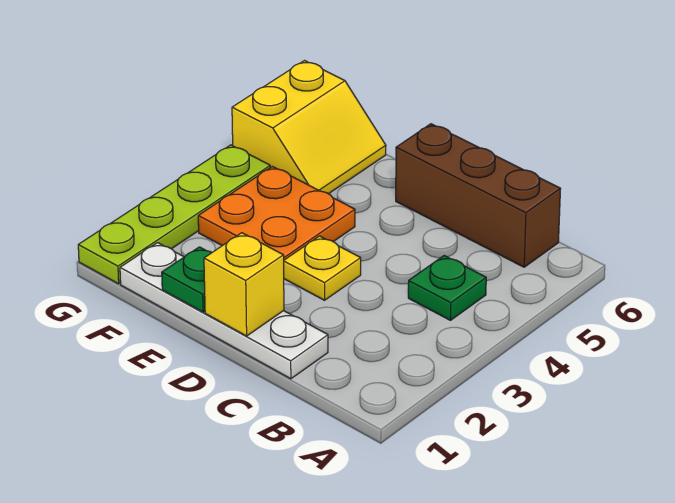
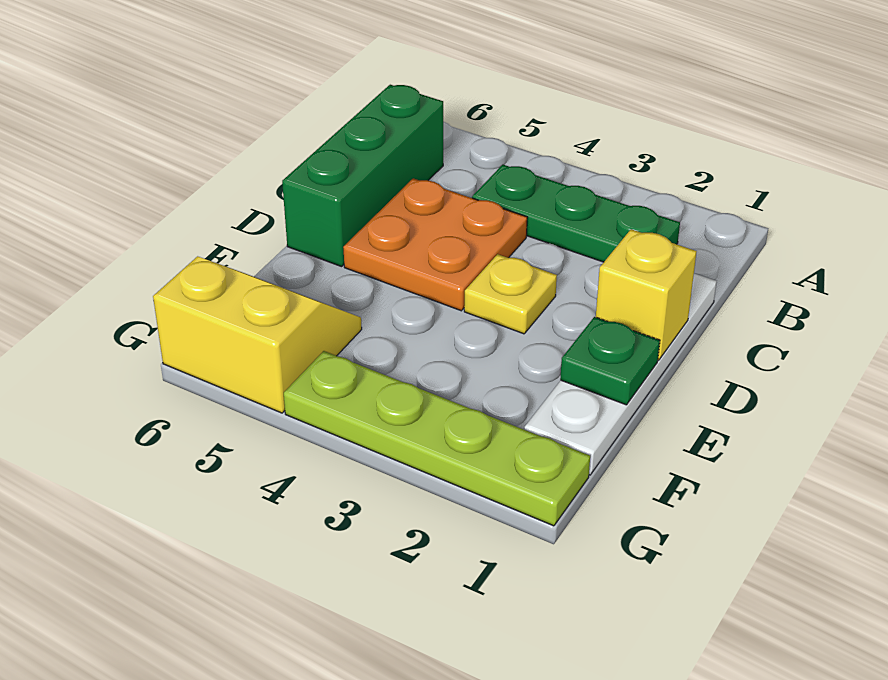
green plate B4 level 1 -> green plate B2:B4 level 1
brown brick B6:D6 level 1 -> green brick B6:D6 level 1
orange plate E3:F4 level 1 -> orange plate C4:D5 level 1

